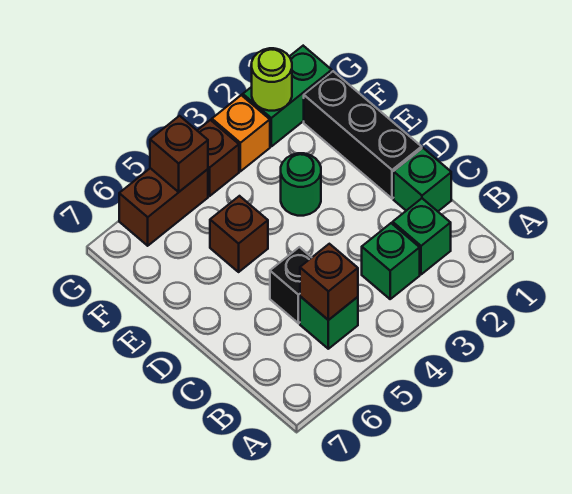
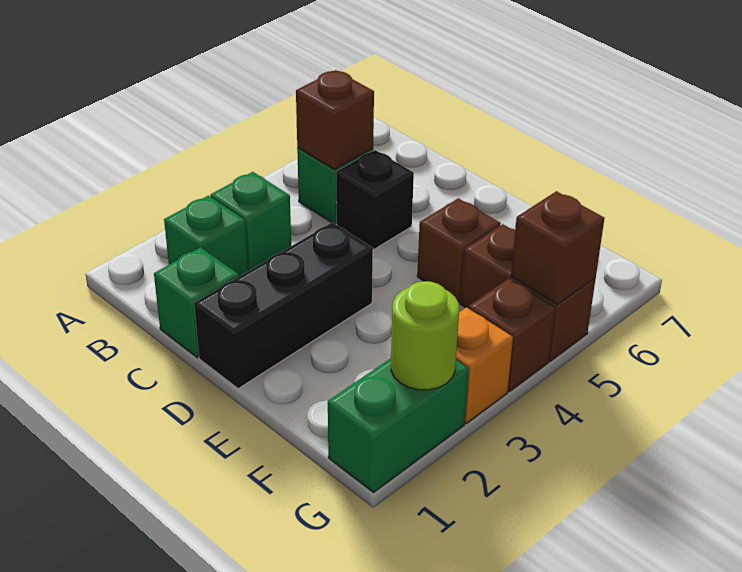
black brick D1:F1 level 1 -> black brick D1:D3 level 1
green round brick E3 level 1 -> none
brown brick G5:G6 level 1 -> brown brick F5:G5 level 1

